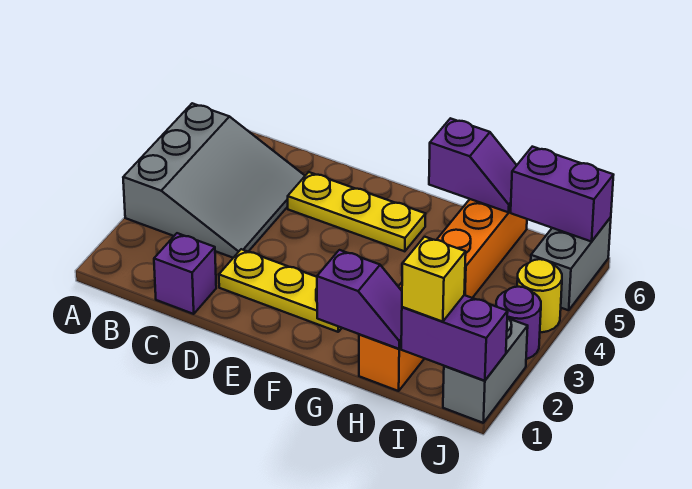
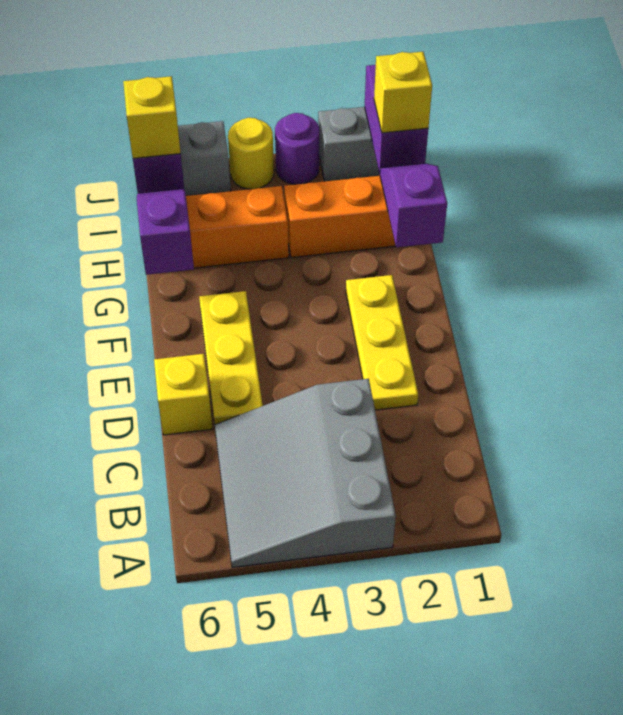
grey slope A3:C5 level 1 top A -> grey slope A3:C5 level 1 top 3
purple brick C1 level 1 -> none
none -> yellow brick D6 level 1
none -> yellow brick I6 level 3

